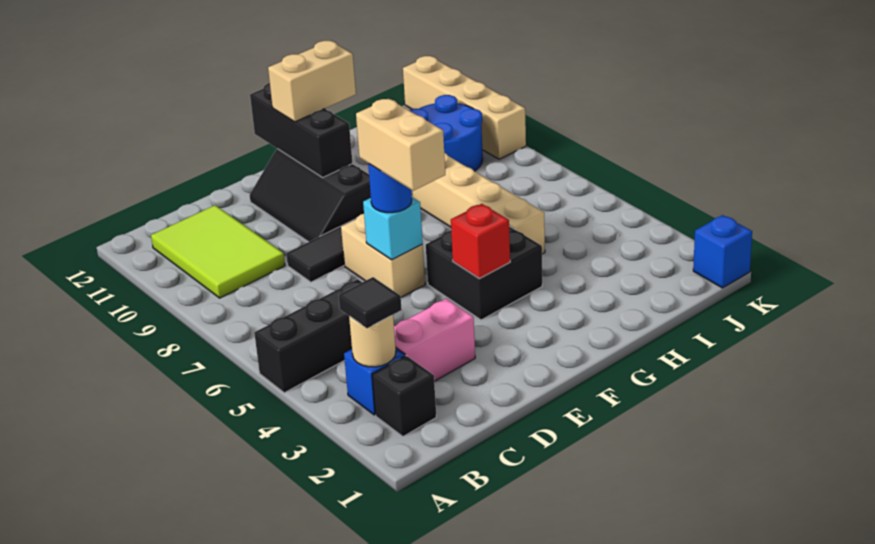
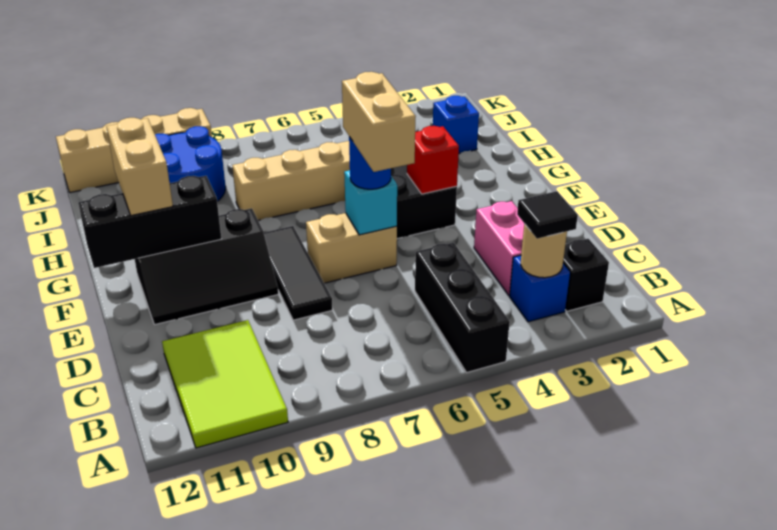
lime tile B9:C11 level 1 -> lime tile A10:C11 level 1
tan brick E5:E6 level 4 -> tan brick D6:E6 level 4
blue brick K1 level 1 -> blue brick I2 level 1

